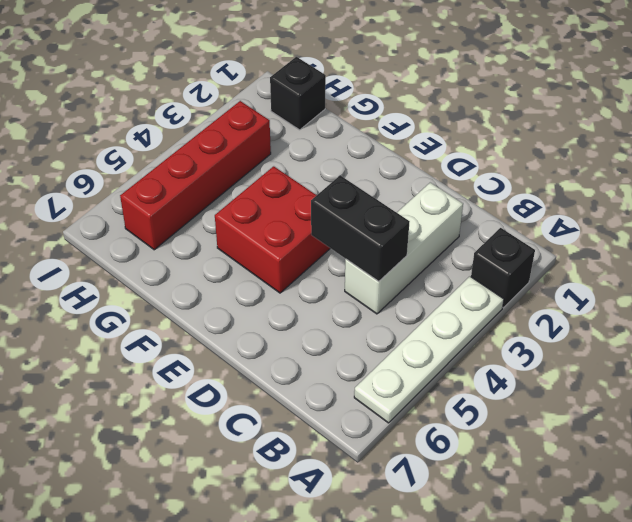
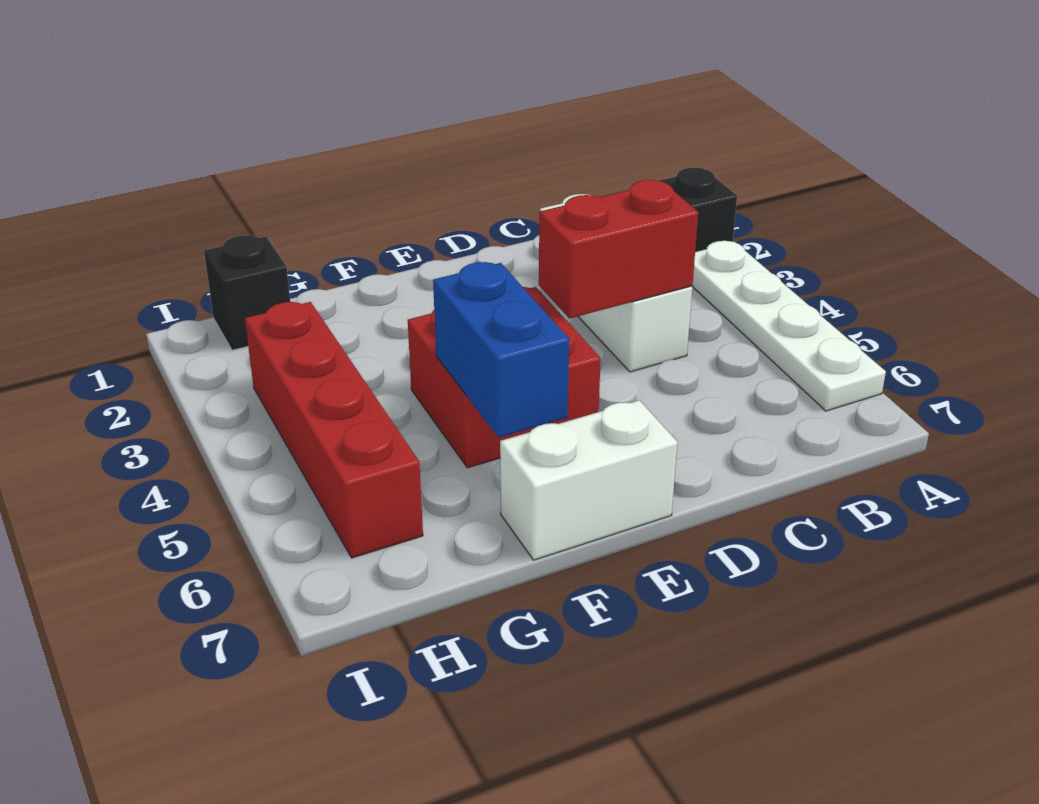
black brick C4:D4 level 2 -> red brick C4:D4 level 2
none -> white brick E7:F7 level 1
none -> blue brick F5:F6 level 2

